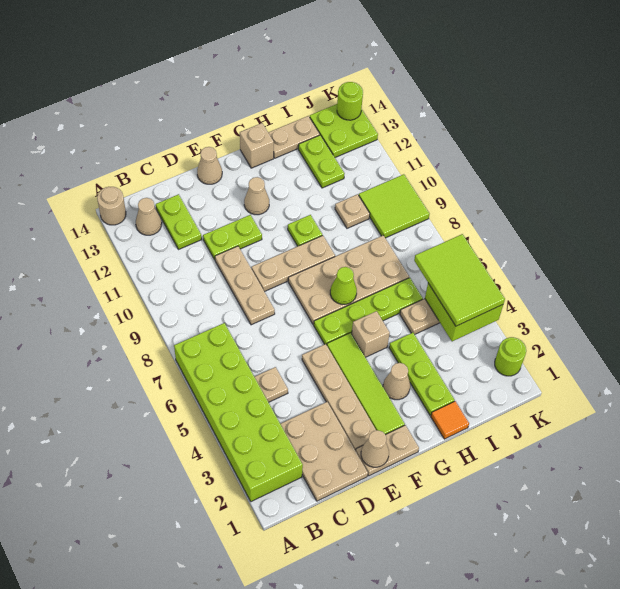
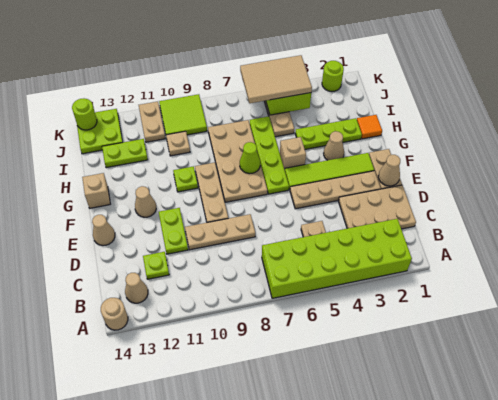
lime plate C12:C13 level 1 -> lime plate C12 level 1
tan plate H14:I14 level 1 -> tan plate J11:K11 level 1
lime tile J4:K6 level 3 -> tan tile J4:K6 level 3

